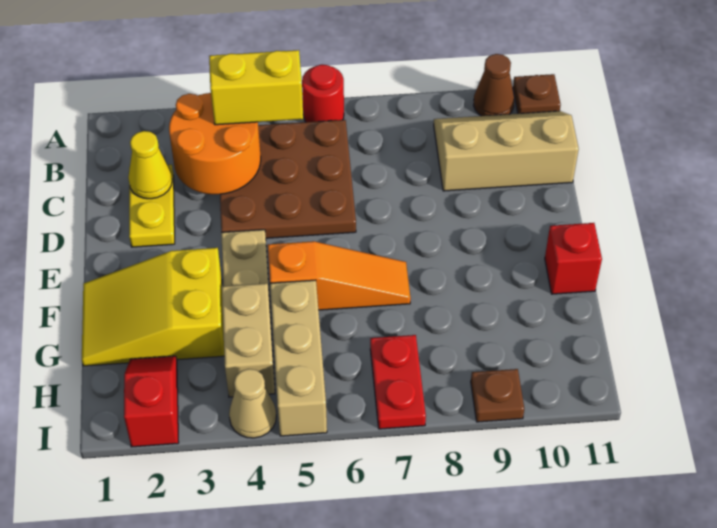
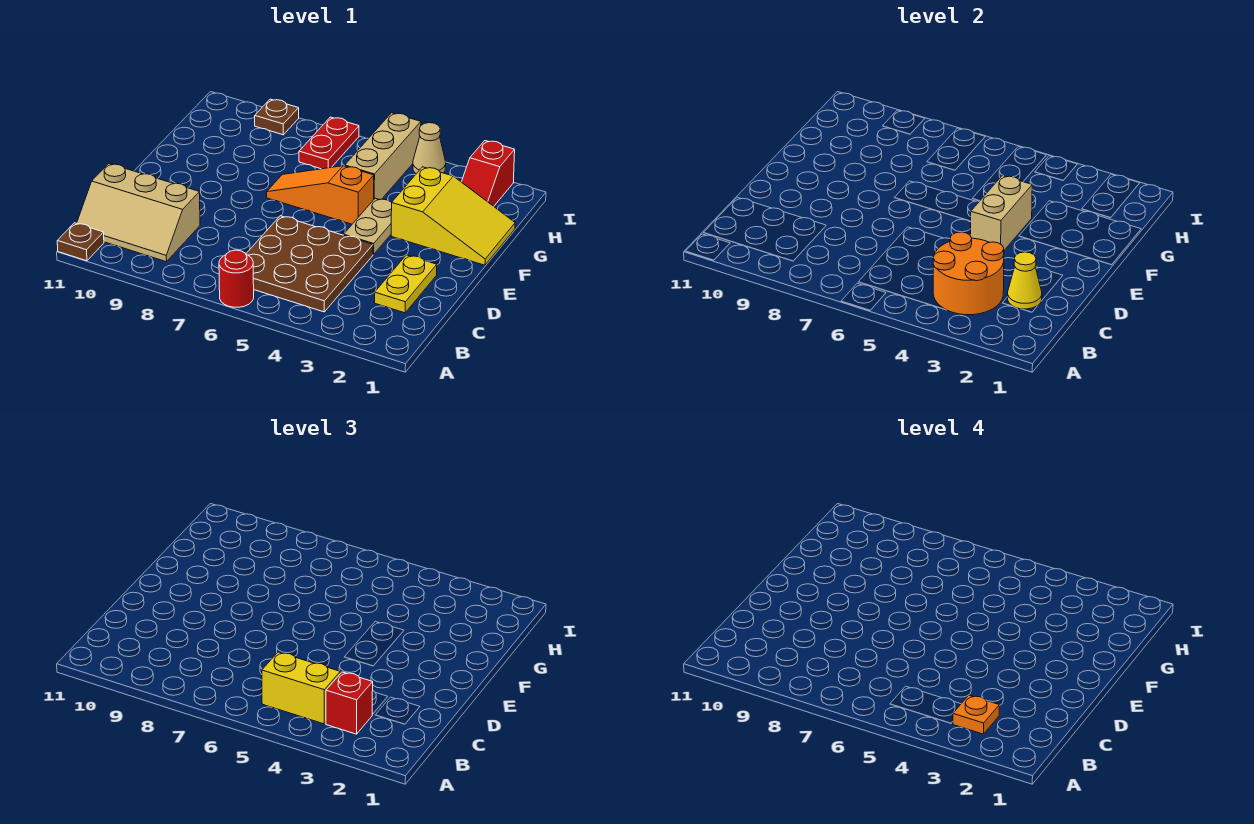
brown cone A10 level 1 -> none
none -> orange plate B3 level 4
red brick F11 level 1 -> red brick B3 level 3
tan brick G4:H4 level 1 -> tan brick E4:F4 level 2

